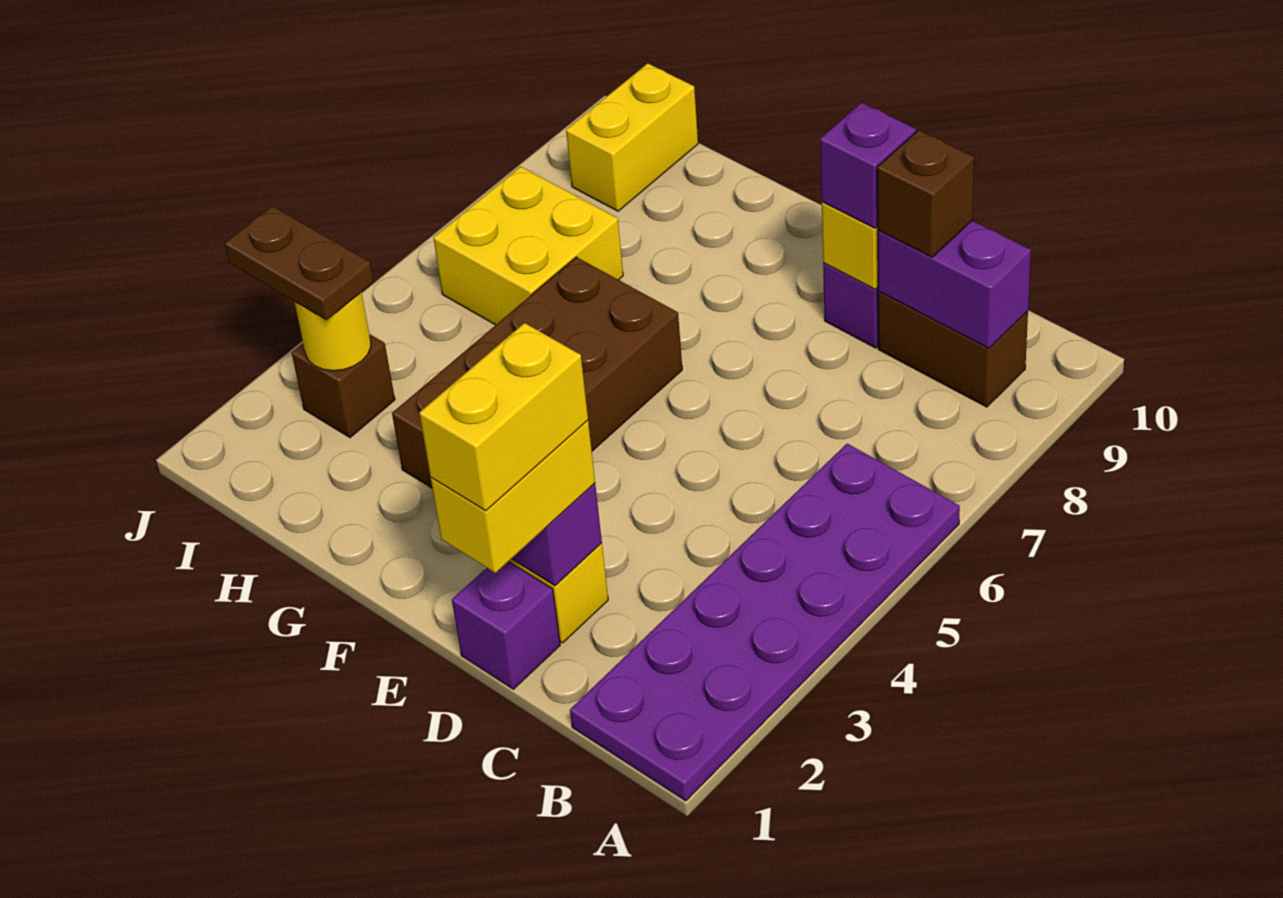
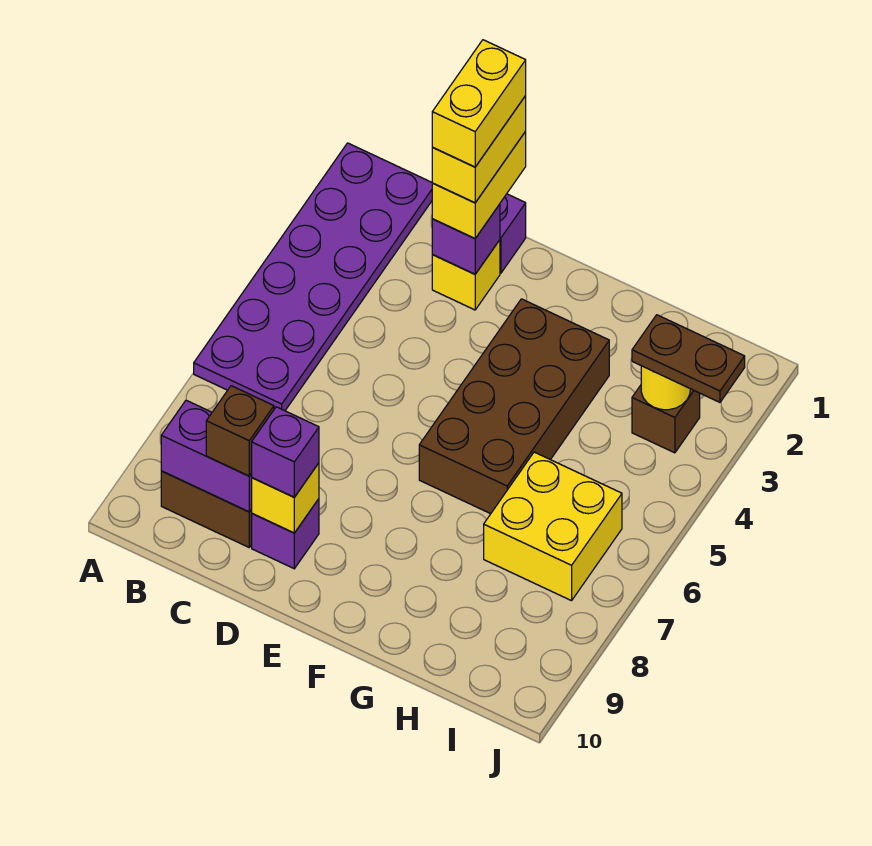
yellow brick I9:I10 level 1 -> yellow brick D1:D2 level 5

